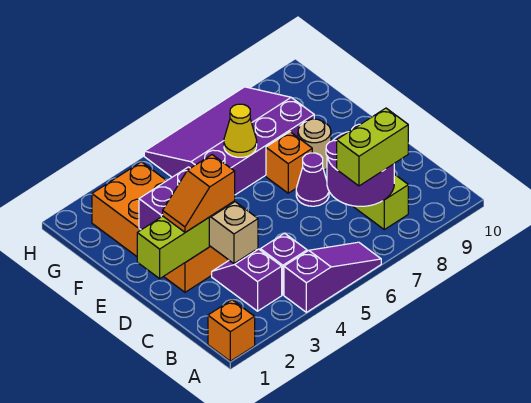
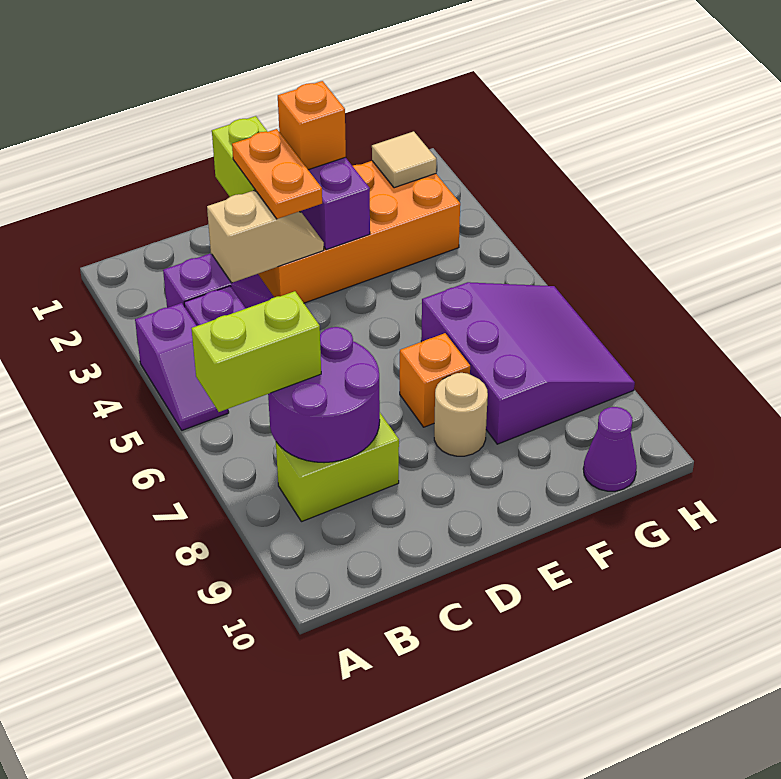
orange brick A1 level 1 -> orange brick E2 level 3
purple slope A4:A6 level 1 top 4 -> purple slope A4:A5 level 1 top 4
lime brick B7:B8 level 3 -> lime brick A7:B7 level 3
orange slope D2:D3 level 3 top 3 -> orange plate D2:D3 level 3
purple cone D7 level 1 -> purple cone G10 level 1
purple slope F5:H8 level 1 top F -> purple slope F6:H8 level 1 top F
yellow cone F6 level 2 -> none
none -> tan tile G2 level 2

